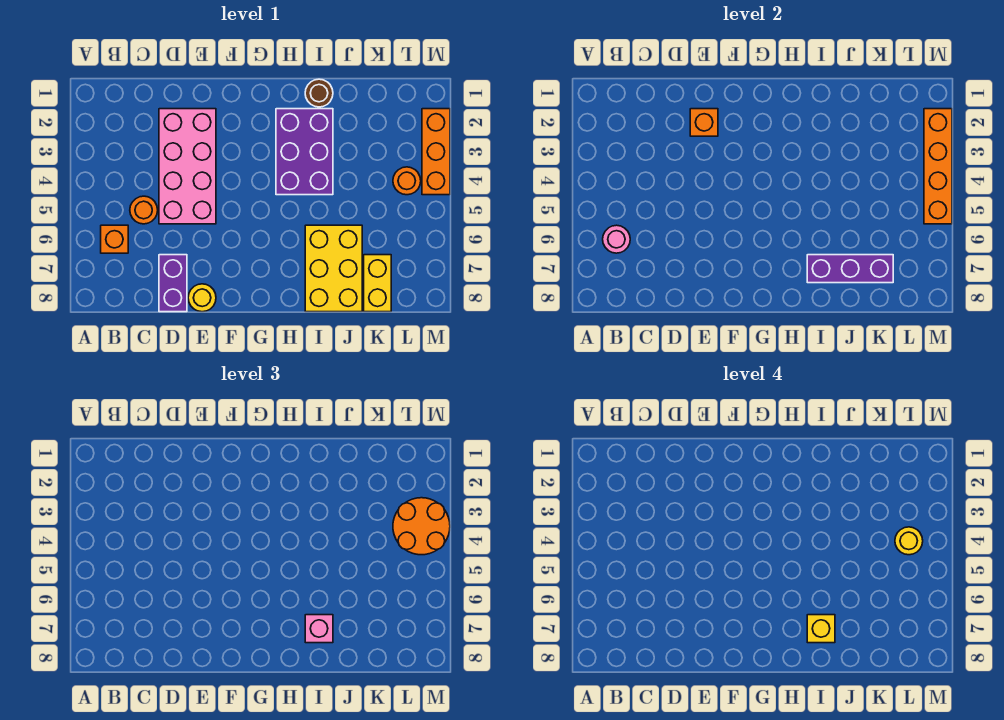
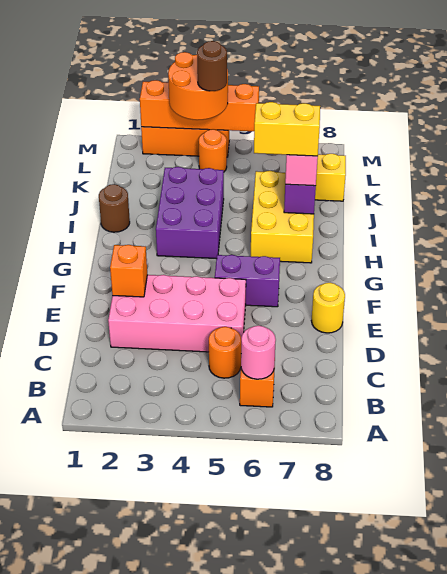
purple brick D7:D8 level 1 -> purple brick F5:F6 level 1
purple brick H2:I4 level 1 -> purple brick H3:J4 level 1
yellow brick I6:J8 level 1 -> yellow brick H6:J7 level 1
yellow brick I7 level 4 -> yellow brick I6:I7 level 4
yellow round brick L4 level 4 -> brown round brick L4 level 4

